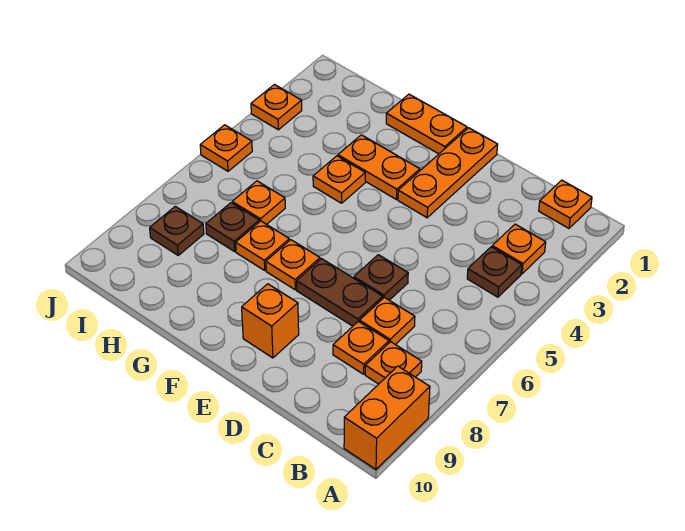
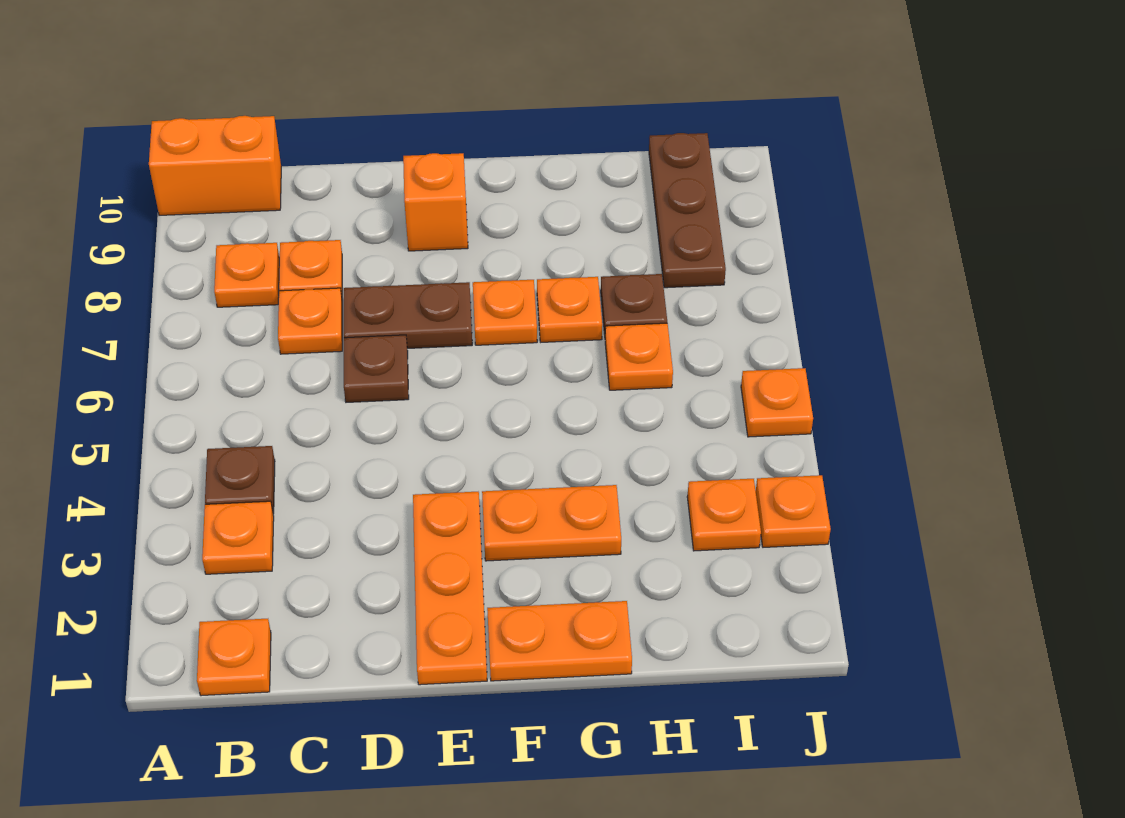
orange brick A9:A10 level 1 -> orange brick A10:B10 level 1
orange plate G4 level 1 -> orange plate I3 level 1
brown plate I8 level 1 -> brown plate I8:I10 level 1

